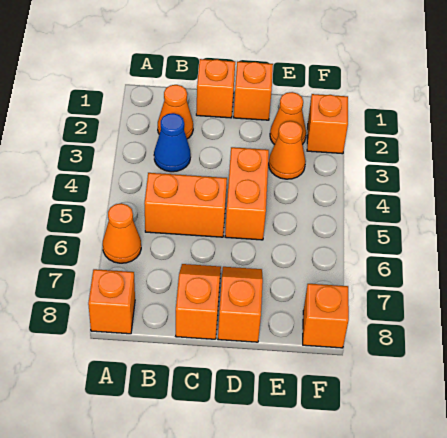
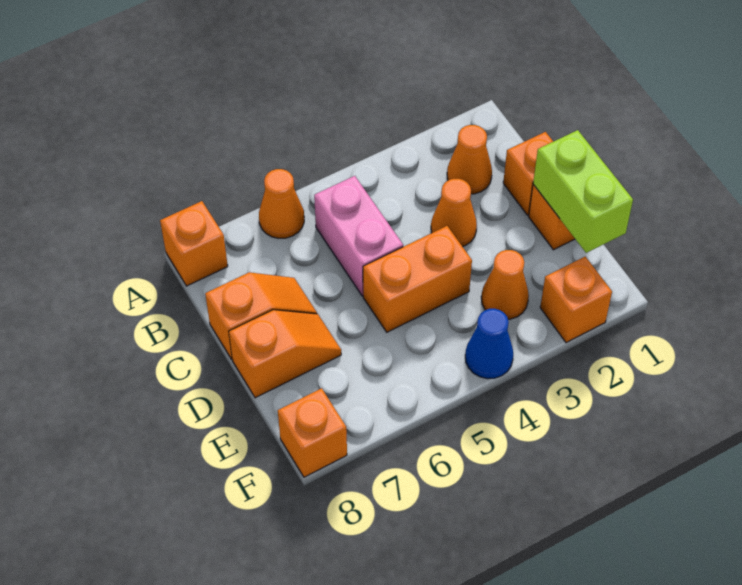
blue cone B3 level 1 -> blue cone F4 level 1
orange brick B5:C5 level 1 -> pink brick B5:C5 level 1
none -> lime brick D1:E1 level 2
orange cone E2 level 1 -> orange cone C3 level 1

